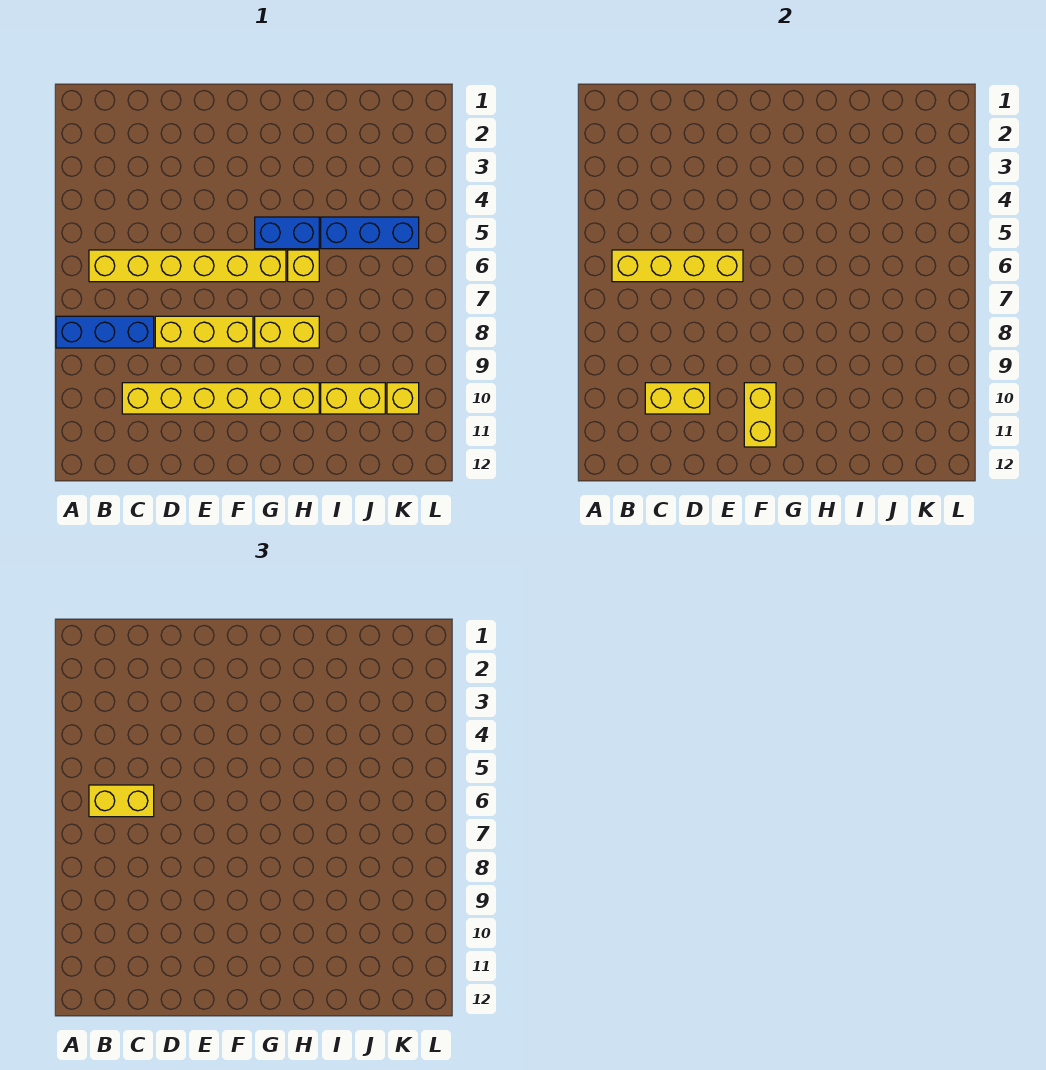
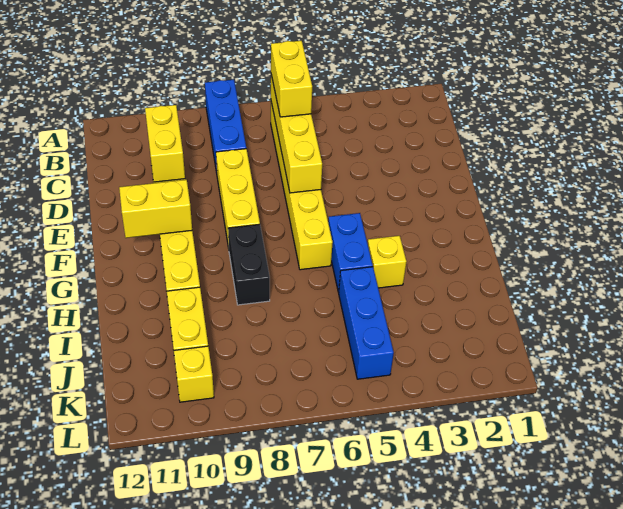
yellow brick G8:H8 level 1 -> black brick G8:H8 level 1
yellow brick H6 level 1 -> yellow brick H4 level 1

